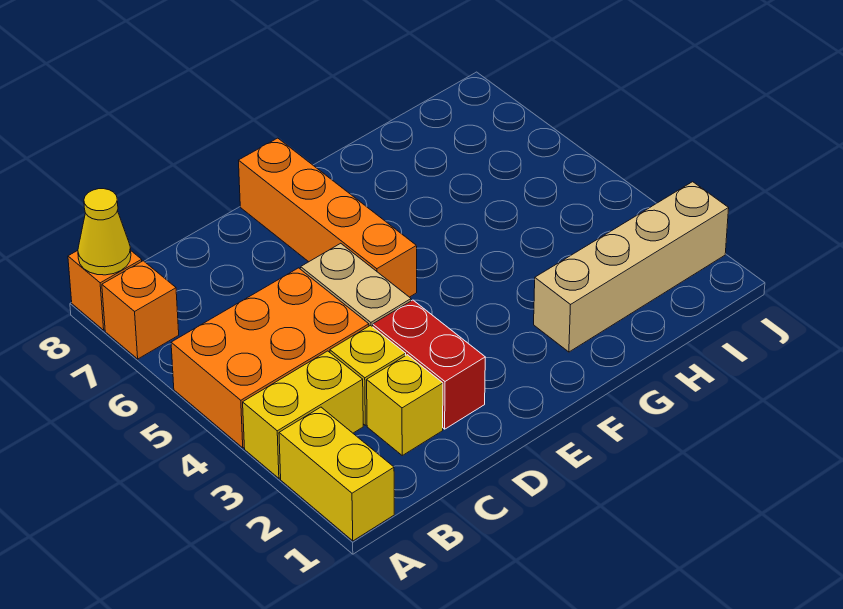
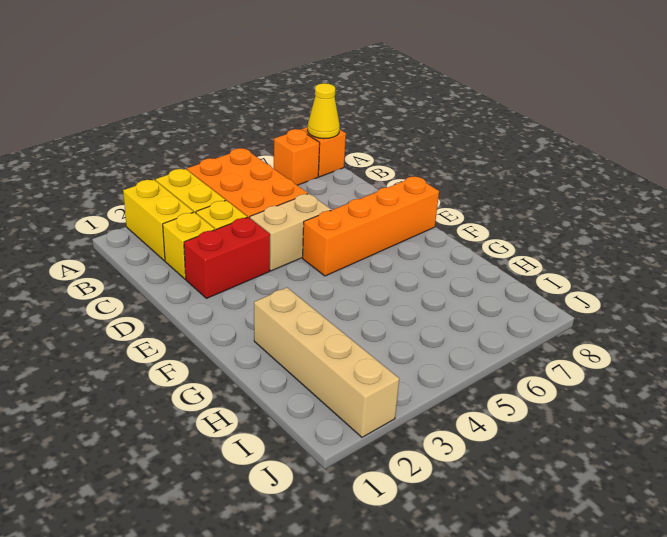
yellow brick A1:A2 level 1 -> yellow brick A2:B2 level 1

